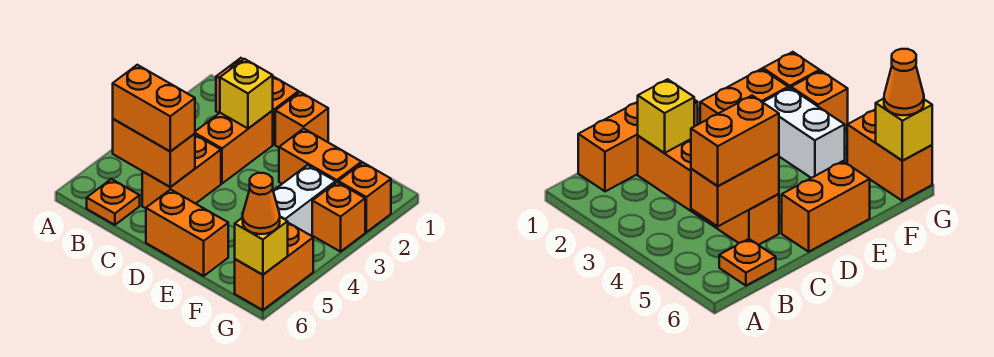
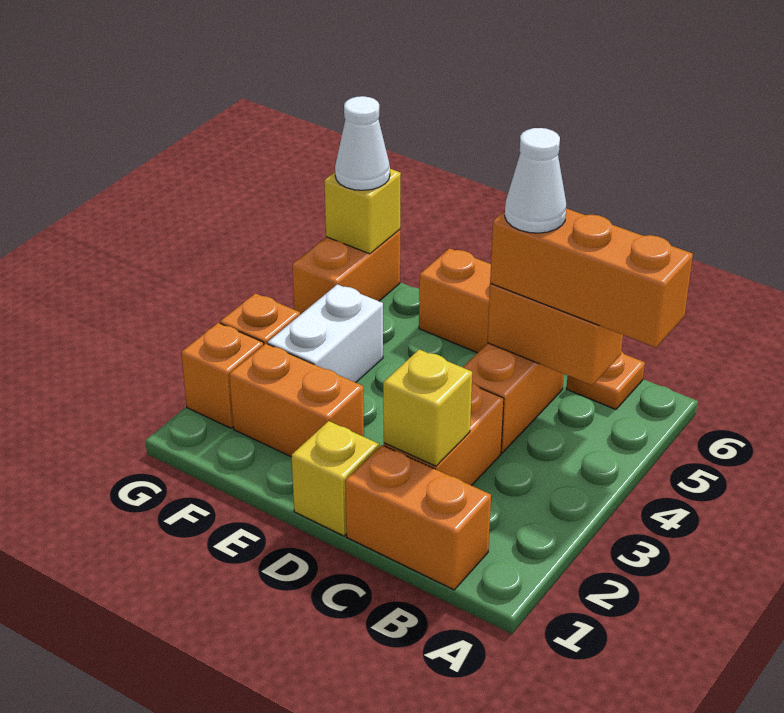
orange brick B5:C5 level 3 -> orange brick A5:C5 level 3
none -> white cone C5 level 4
orange brick D1 level 1 -> yellow brick D1 level 1
orange cone G6 level 3 -> white cone G6 level 3

